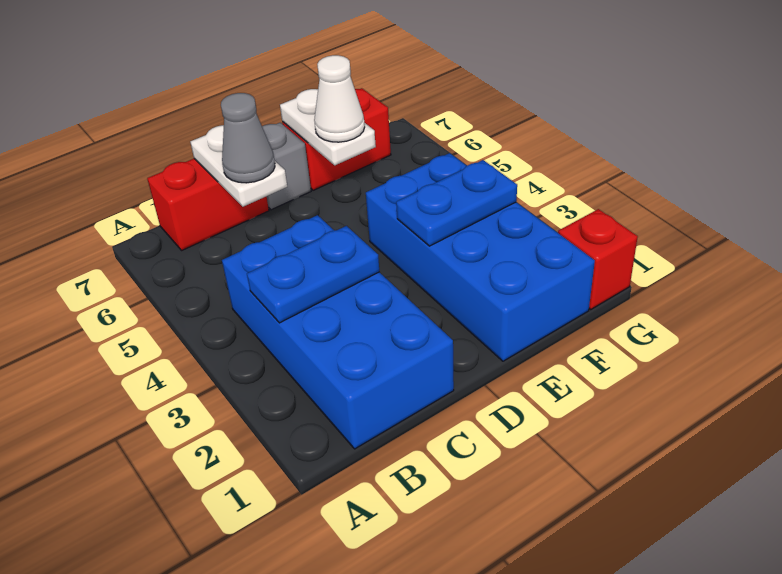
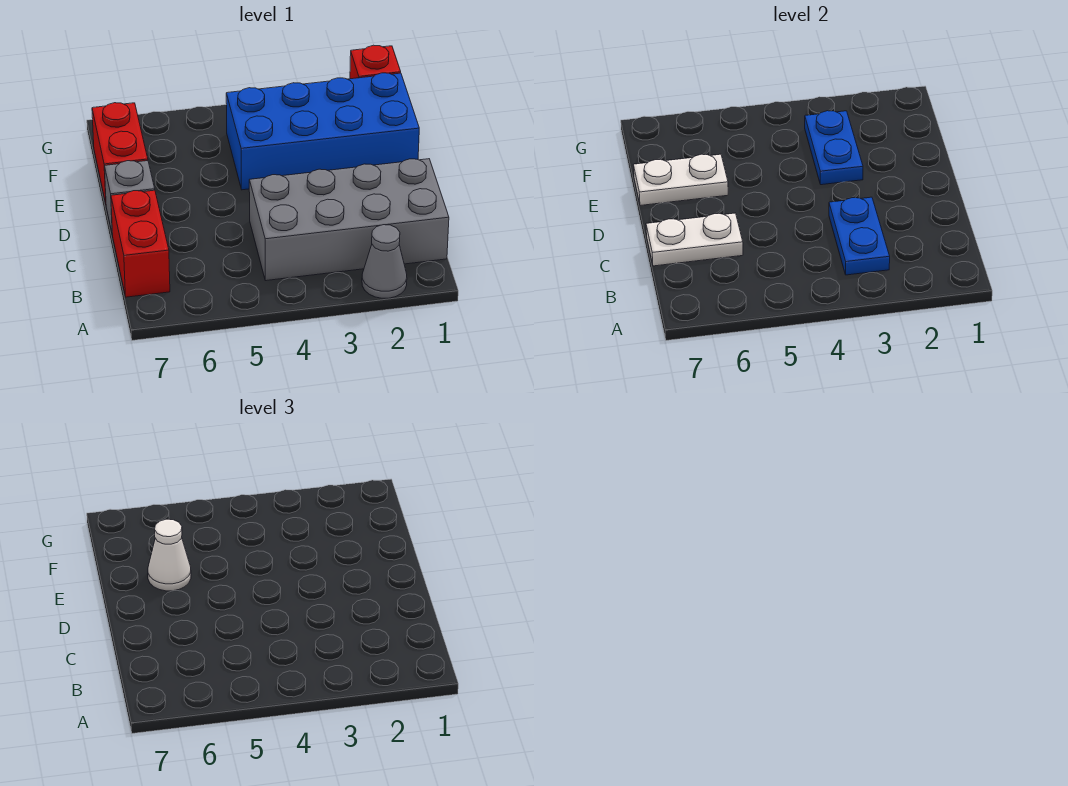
blue brick B1:C4 level 1 -> grey brick B1:C4 level 1
grey cone C6 level 3 -> grey cone A2 level 1

